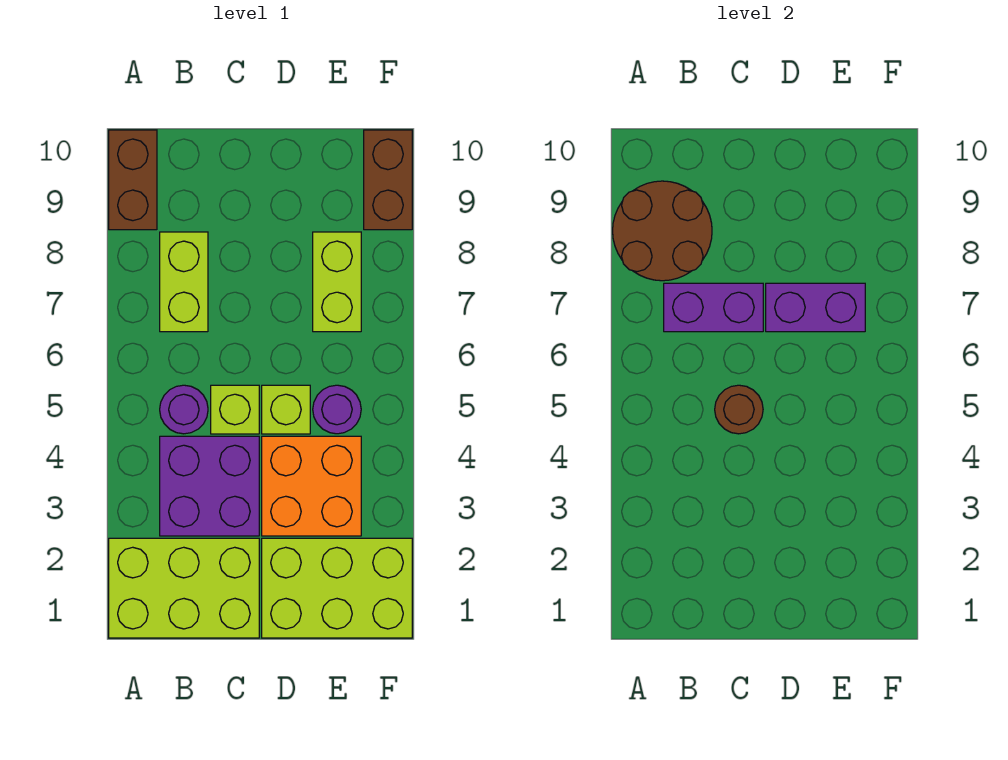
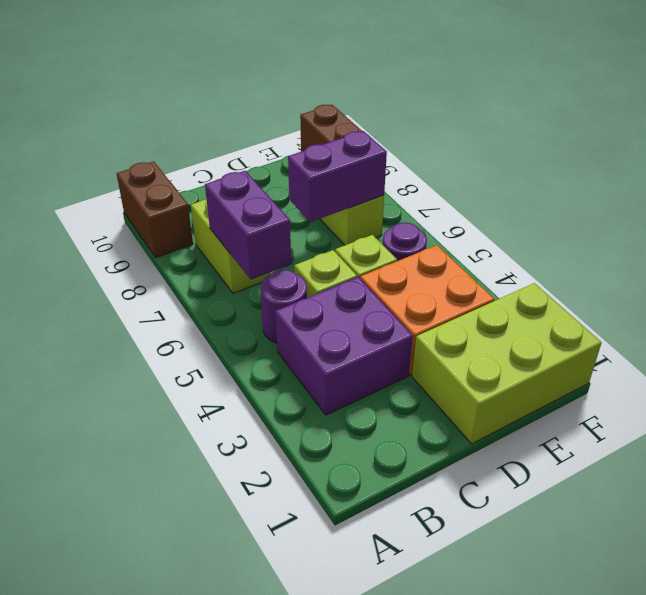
lime brick A1:C2 level 1 -> none
brown round brick A8:B9 level 2 -> none
purple brick B7:C7 level 2 -> purple brick B6:B7 level 2
brown round brick C5 level 2 -> none

